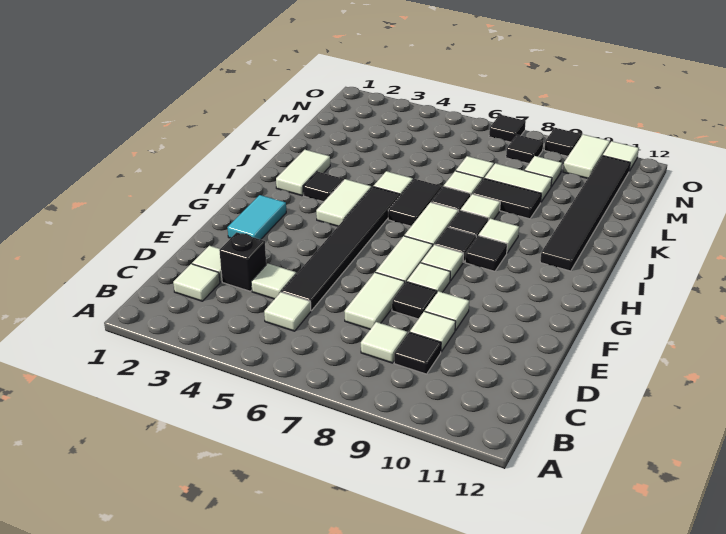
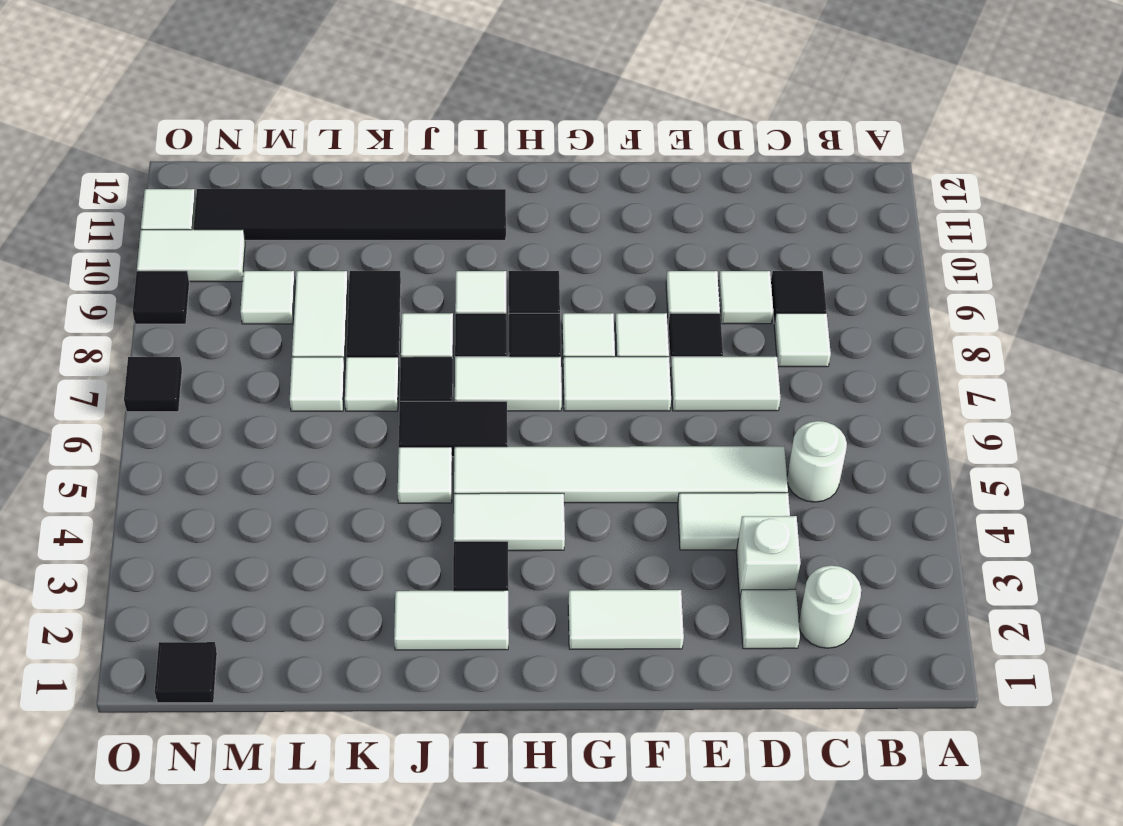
white tile C2 level 1 -> white round brick C2 level 1
white tile C5 level 1 -> white round brick C5 level 1
black brick D3 level 1 -> white brick D3 level 1
white tile D4 level 1 -> white tile D4:E4 level 1
black tile D5:I5 level 1 -> white tile D5:I5 level 1
cyan tile F2:G2 level 1 -> white tile F2:G2 level 1
black tile N8 level 1 -> black tile N1 level 1

